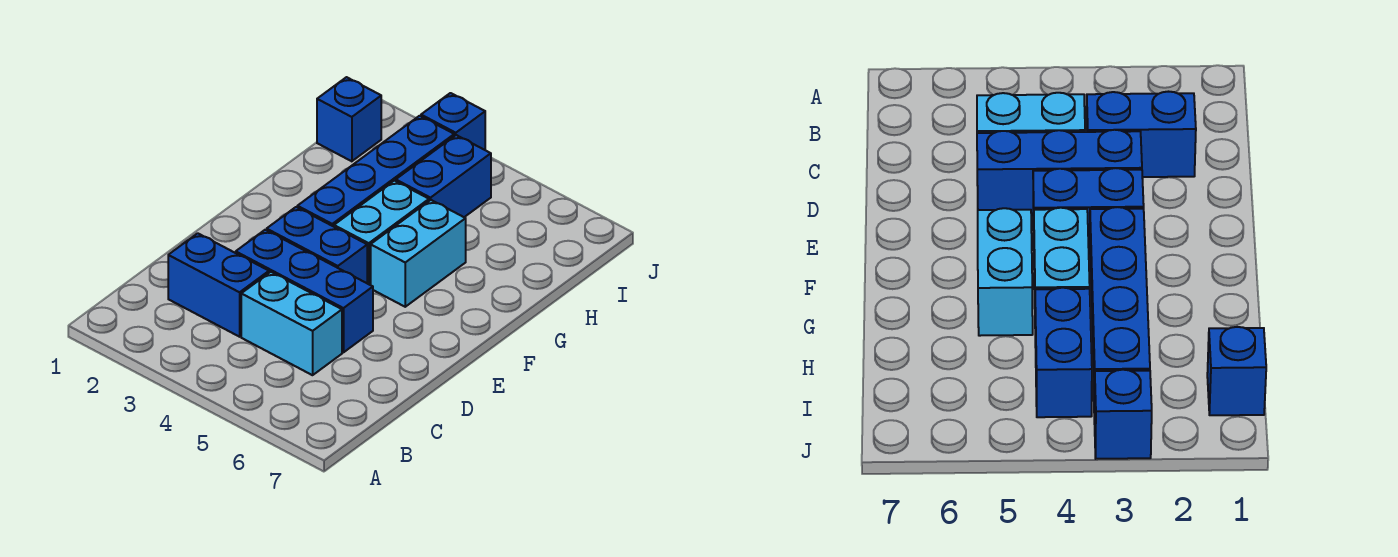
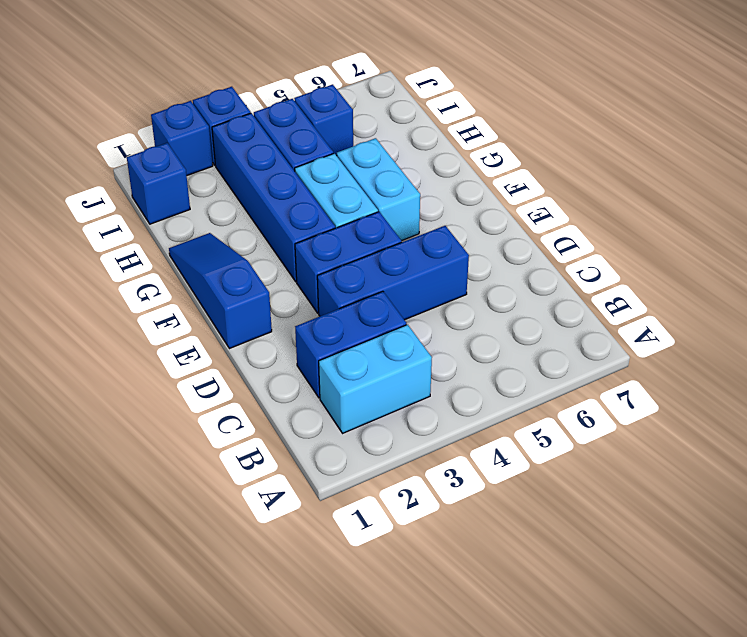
cyan brick C4:C5 level 1 -> cyan brick B2:B3 level 1
none -> blue slope E1:G1 level 1 top E
none -> blue brick I5 level 1
none -> blue brick J2 level 1

